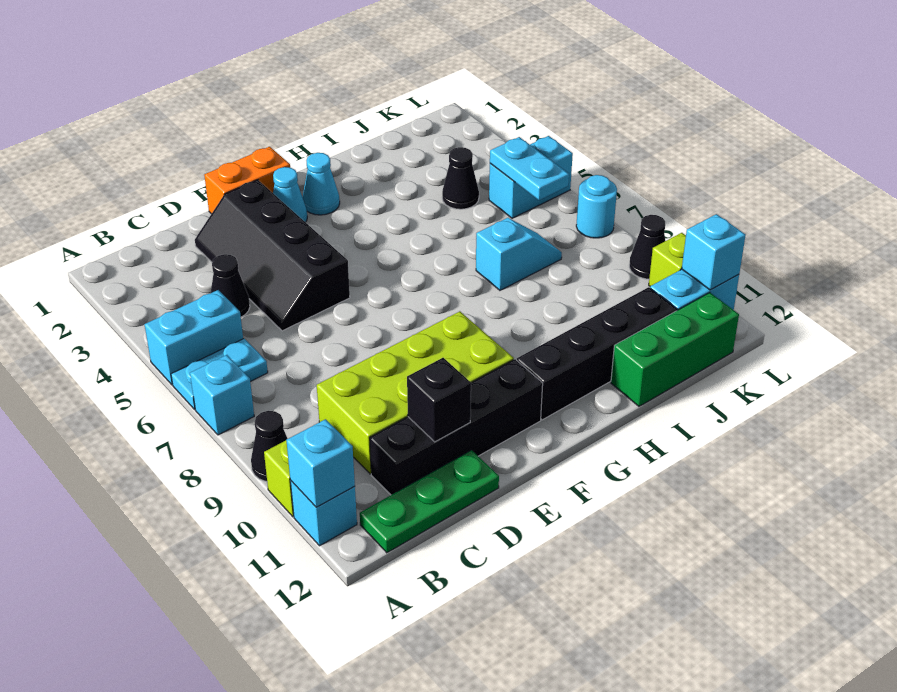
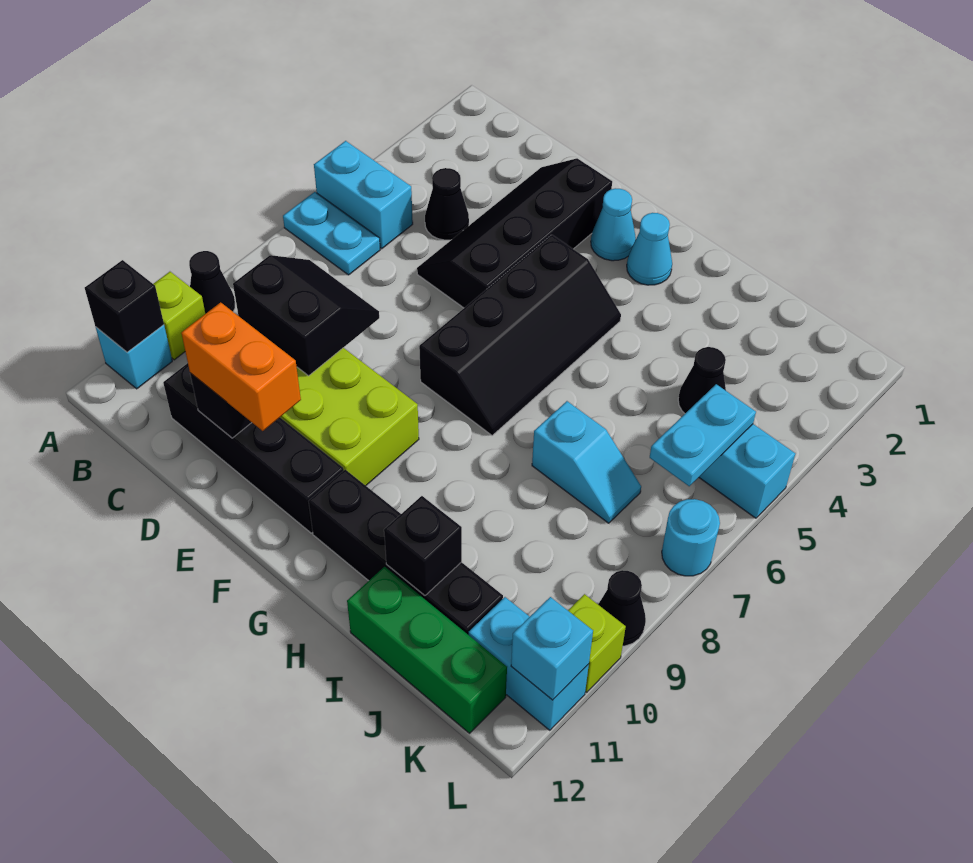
cyan brick A7 level 1 -> none
cyan brick A11 level 2 -> black brick A11 level 2
green plate B12:D12 level 1 -> none
none -> black slope C8:D9 level 2 top 9
orange brick E1:F1 level 1 -> orange brick D11:E11 level 3
none -> black slope F4:G7 level 1 top F
none -> black brick I11 level 2

